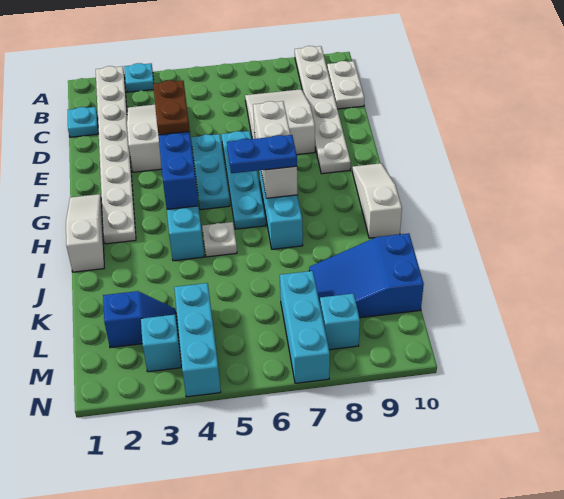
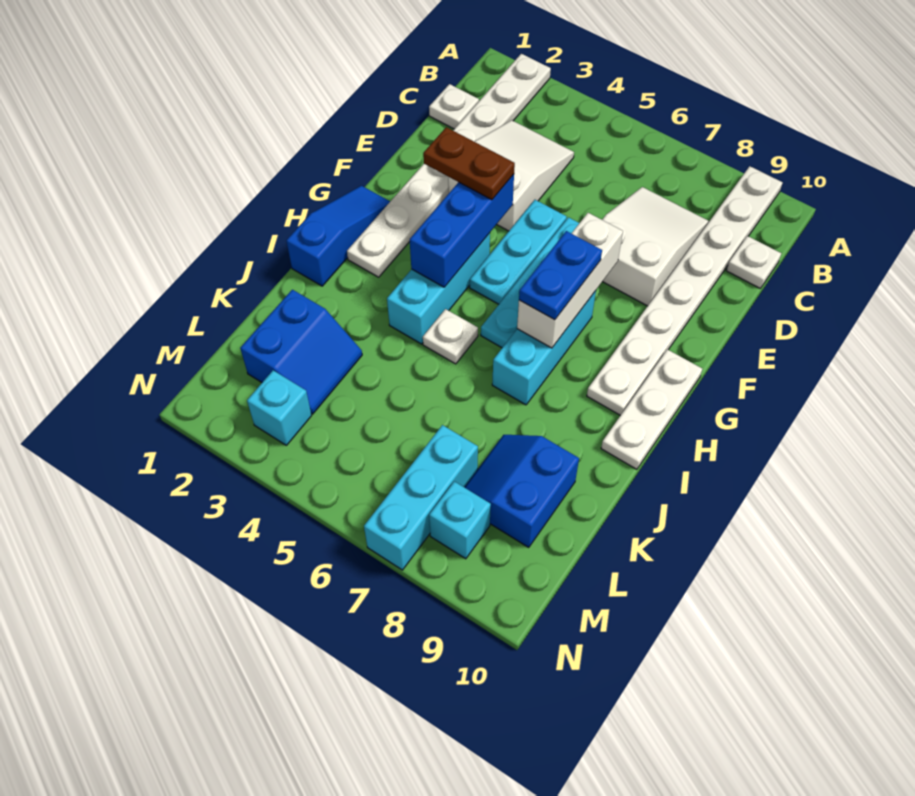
cyan plate A3 level 1 -> none
white plate A9:F9 level 1 -> white plate A9:H9 level 1
white plate B10:C10 level 1 -> white plate C10 level 1
cyan plate C1 level 1 -> white plate C1 level 1
brown plate E4:F4 level 3 -> brown plate F3:F4 level 3
white slope G1:I1 level 1 top I -> blue slope G1:I1 level 1 top I
white slope G10:I10 level 1 top I -> white plate G10:I10 level 1
blue plate H6:H7 level 3 -> blue plate G7:H7 level 3
blue slope K8:L10 level 1 top 10 -> blue slope K8:L9 level 1 top 9
blue slope L2:L3 level 1 top 2 -> blue slope K2:L3 level 1 top 2
cyan brick L4:N4 level 1 -> none

